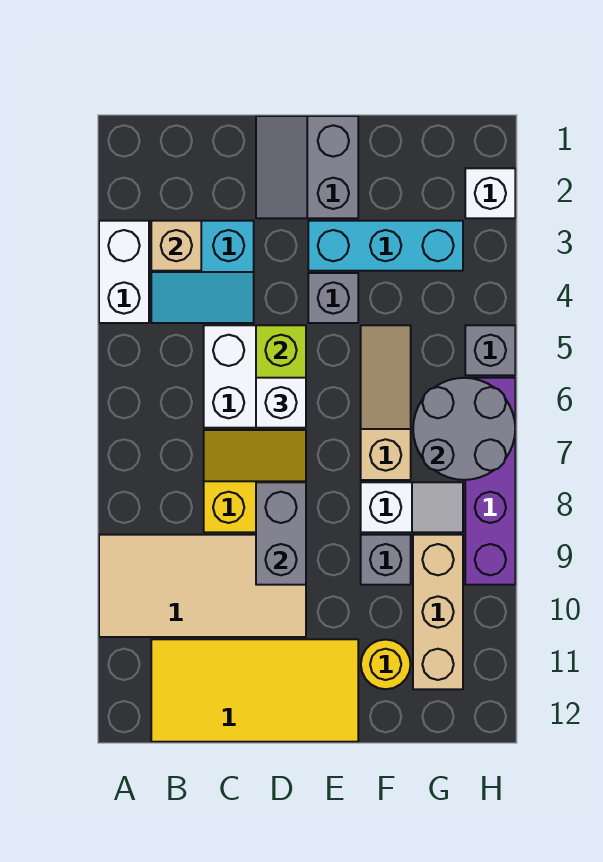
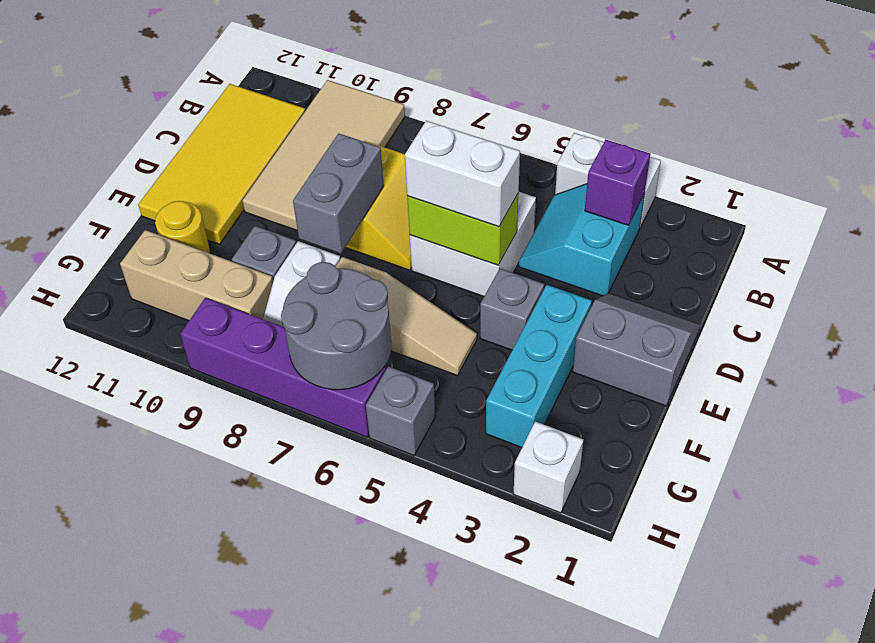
tan brick B3 level 2 -> purple brick B3 level 2
white brick D6 level 3 -> white brick D5:D6 level 3
grey brick D8:D9 level 2 -> grey brick D8:E8 level 2

